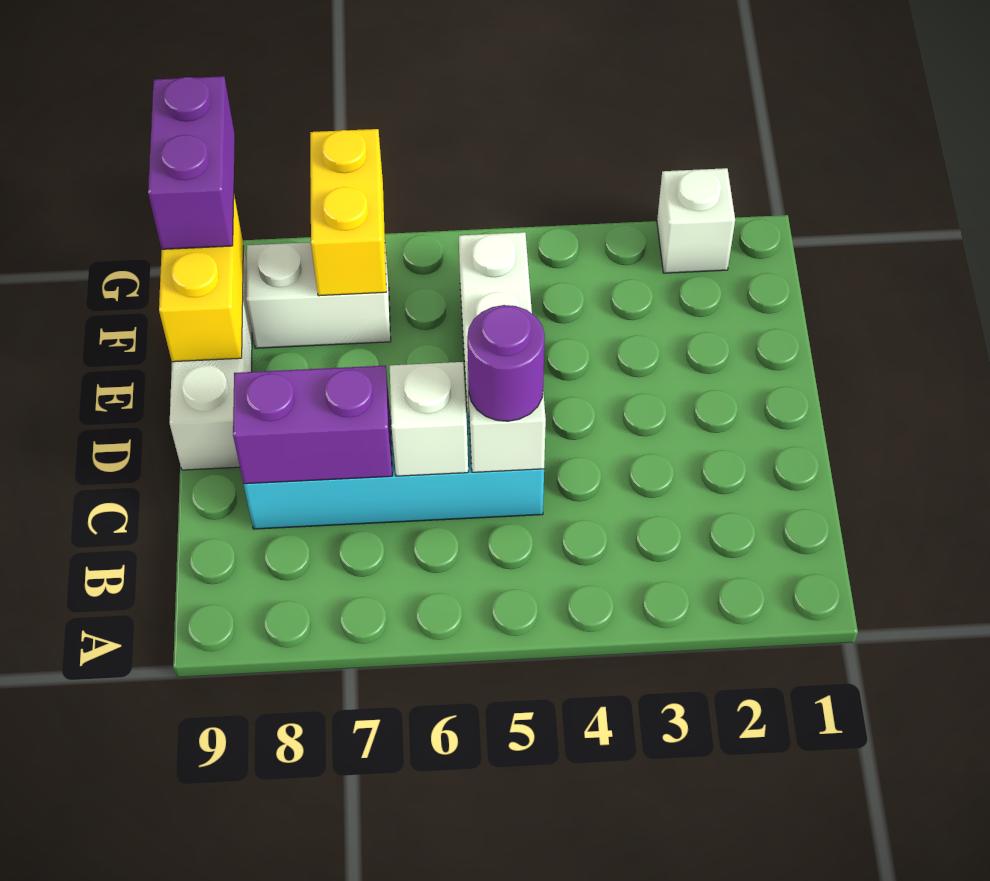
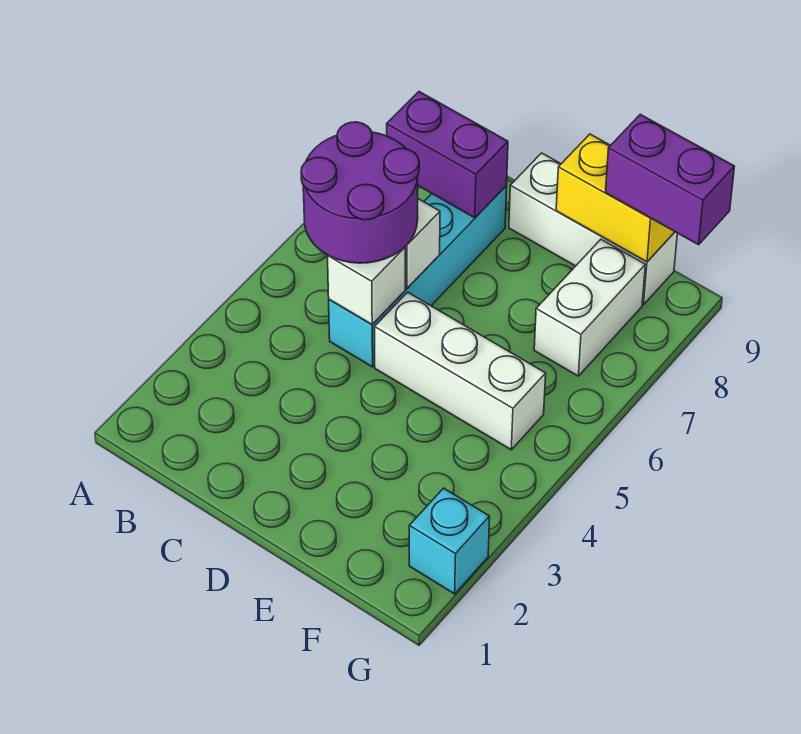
purple round brick C5 level 3 -> purple round brick B5:C6 level 3
purple brick C7:C8 level 2 -> purple brick B8:C8 level 2
yellow brick F7:G7 level 2 -> none
white brick G2 level 1 -> cyan brick G2 level 1

